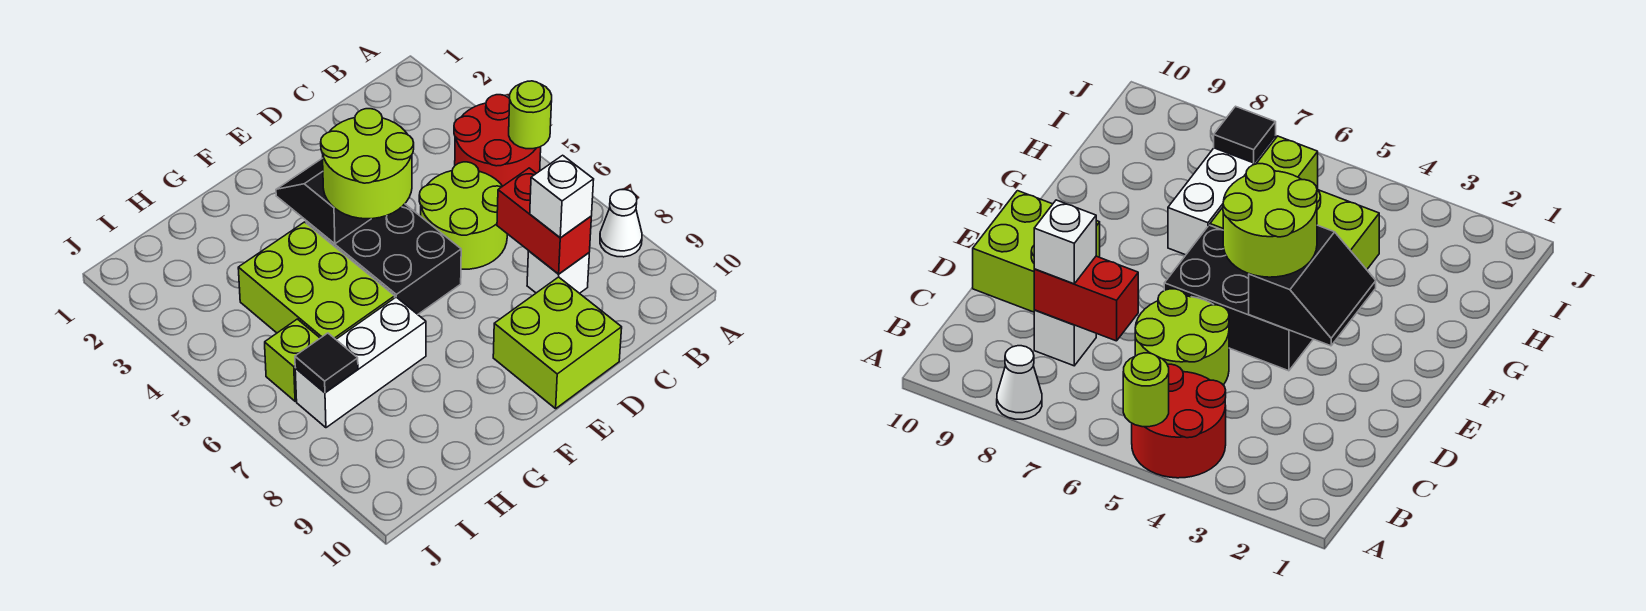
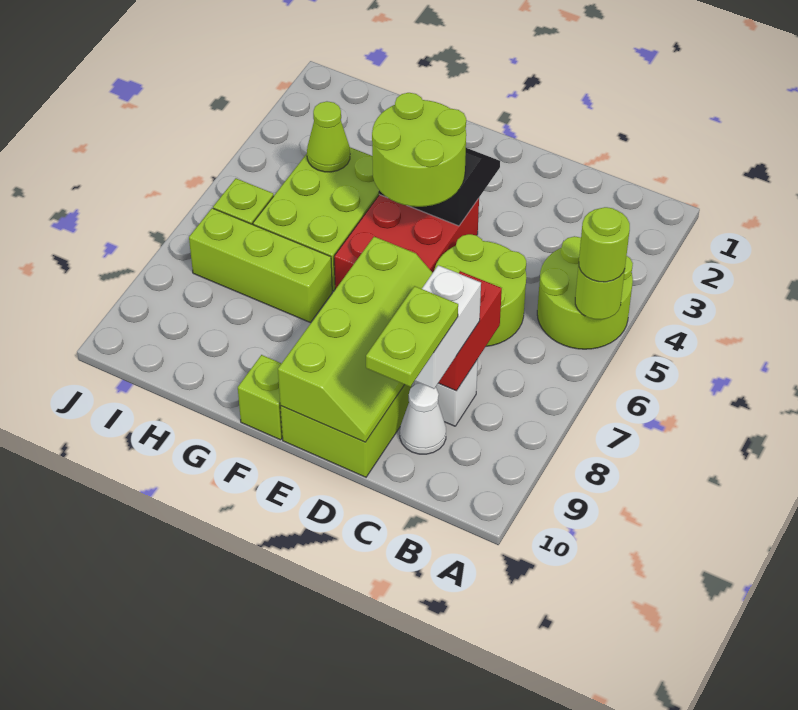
red round brick A4:B5 level 1 -> lime round brick A4:B5 level 1
none -> lime round brick A5 level 3
white cone A8 level 1 -> white cone C9 level 1
white brick C8 level 3 -> white brick C8:C9 level 3
none -> lime plate C9:C10 level 4
none -> lime slope D7:E10 level 2 top E
black brick E4:F6 level 1 -> red brick E4:F6 level 1
none -> lime brick F10 level 1
white brick G7:I7 level 1 -> lime brick G7:I7 level 1
none -> lime cone H4 level 2
black tile I7 level 2 -> none

